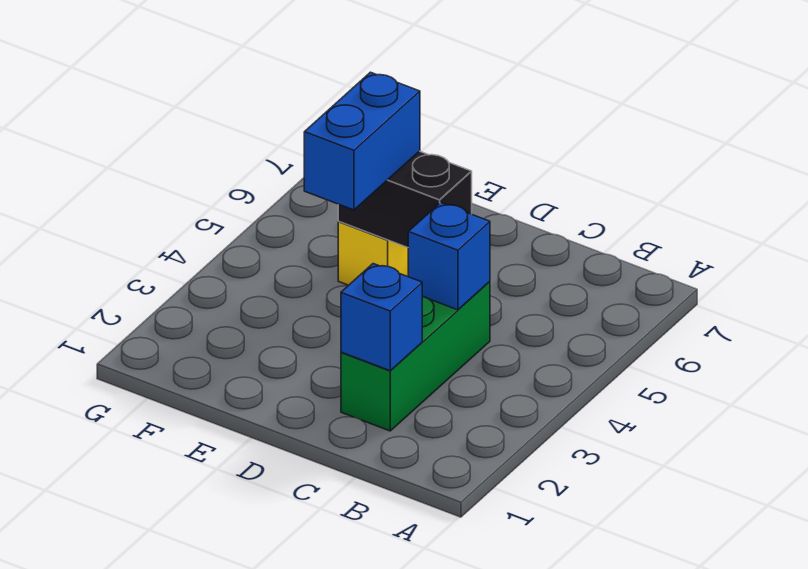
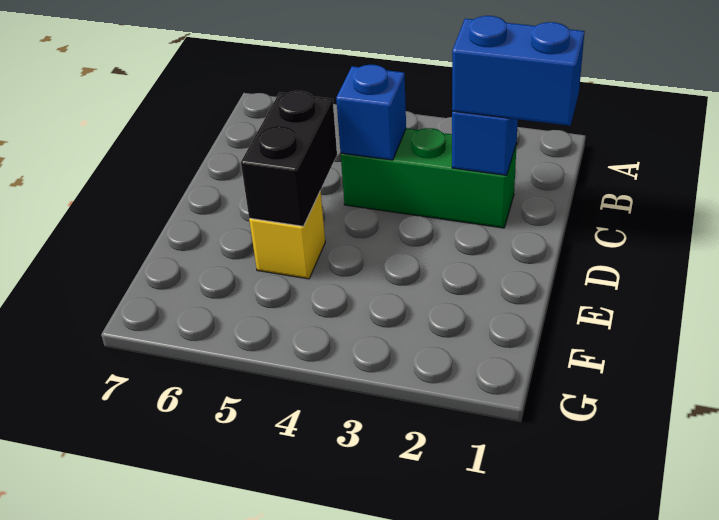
blue brick E4:E5 level 3 -> blue brick C1:C2 level 3

